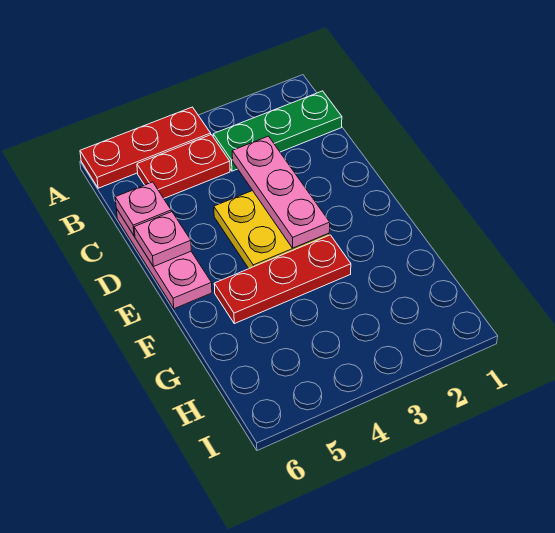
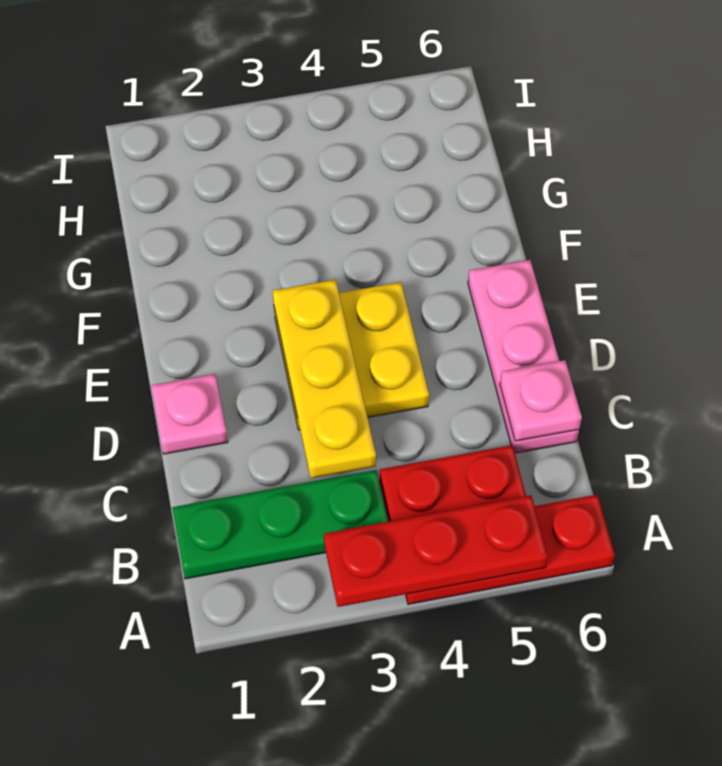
pink plate C3:E3 level 2 -> yellow plate C3:E3 level 2
pink plate D6 level 2 -> pink plate D1 level 1
red plate F3:F5 level 1 -> red plate A3:A5 level 2

